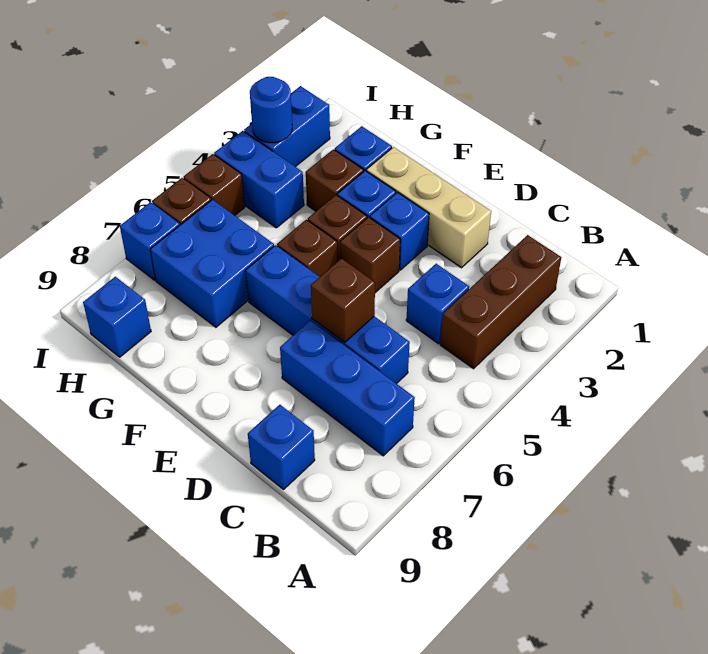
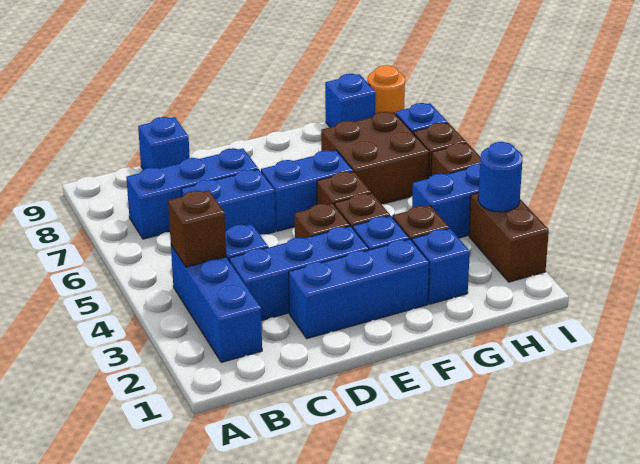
brown brick B2:B4 level 1 -> blue brick B2:B4 level 1
tan brick D2:F2 level 1 -> blue brick D2:F2 level 1
brown brick D6 level 2 -> brown brick B4 level 2
blue brick E3 level 1 -> blue brick C3:E3 level 1
blue brick G6:H7 level 1 -> brown brick G6:H7 level 1
blue brick I2:I3 level 1 -> brown brick I2:I3 level 1
none -> orange round brick I9 level 1

